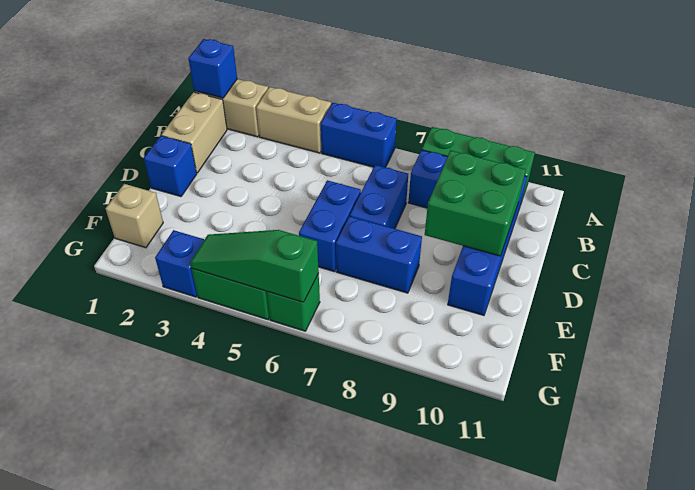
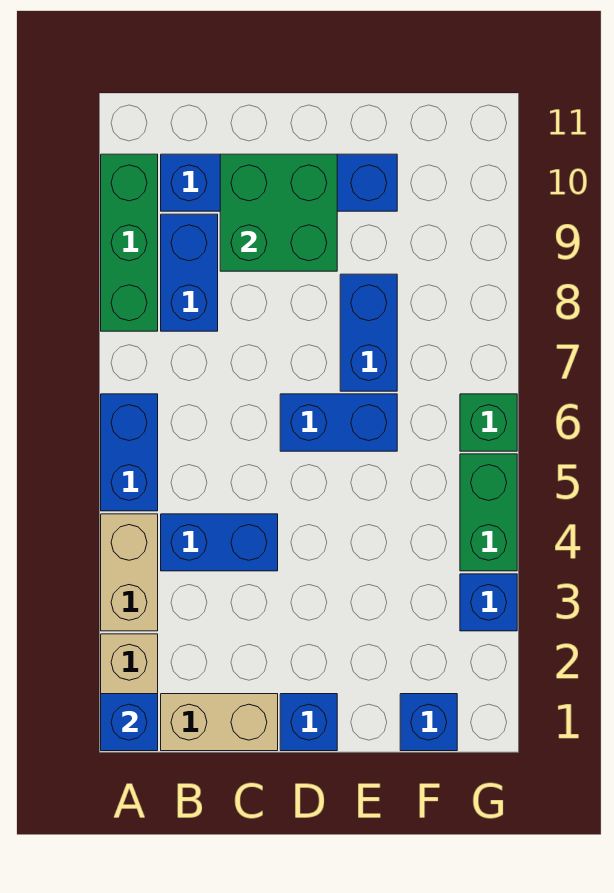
blue brick C7:D7 level 1 -> blue brick B4:C4 level 1
tan brick F1 level 1 -> blue brick F1 level 1
green slope G4:G6 level 2 top 6 -> none

